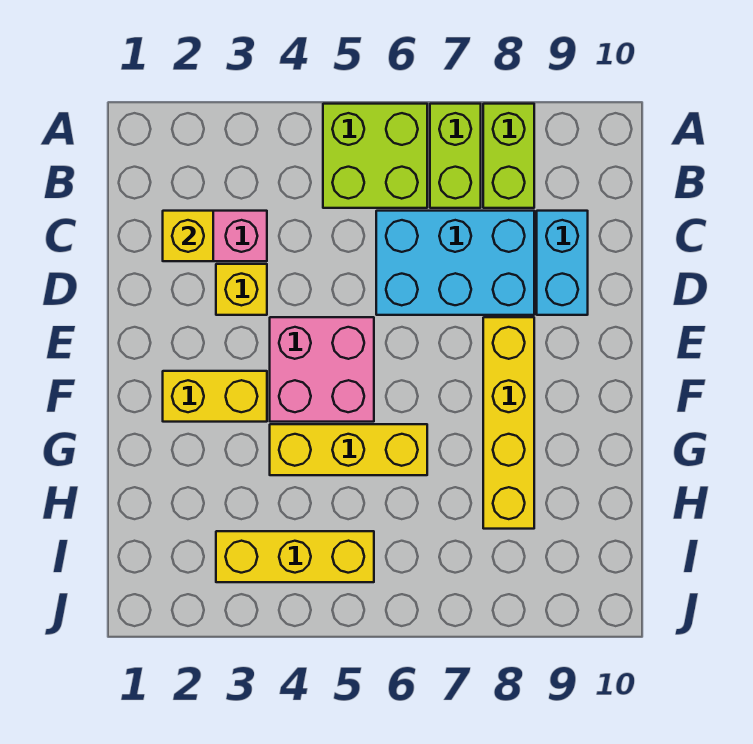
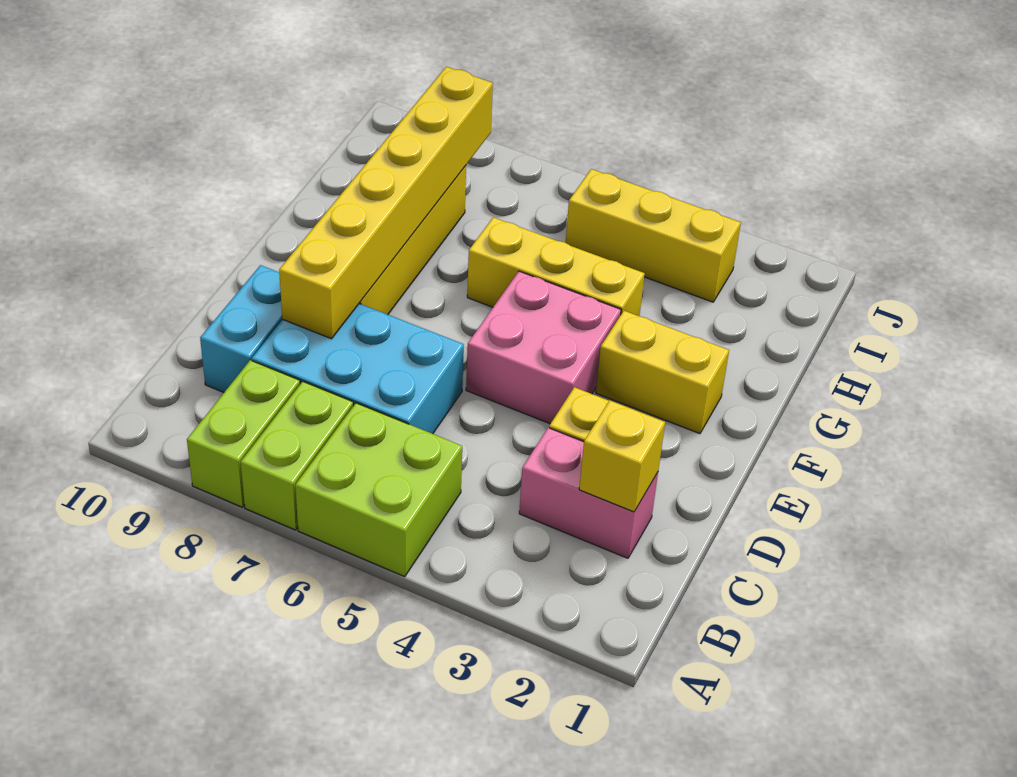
none -> yellow brick D8:I8 level 2

